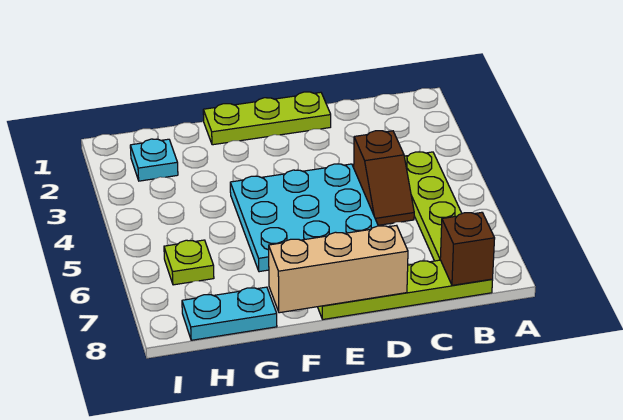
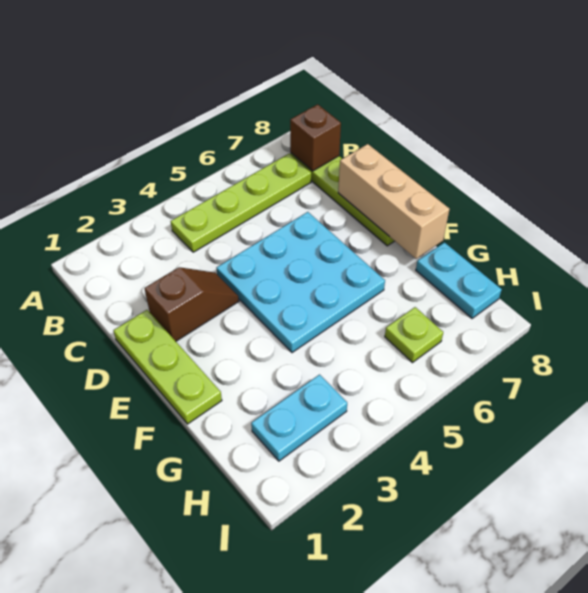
brown slope C4:C5 level 1 top 4 -> brown slope D2:D3 level 1 top 2
cyan plate H2 level 1 -> cyan plate H2:H3 level 1

